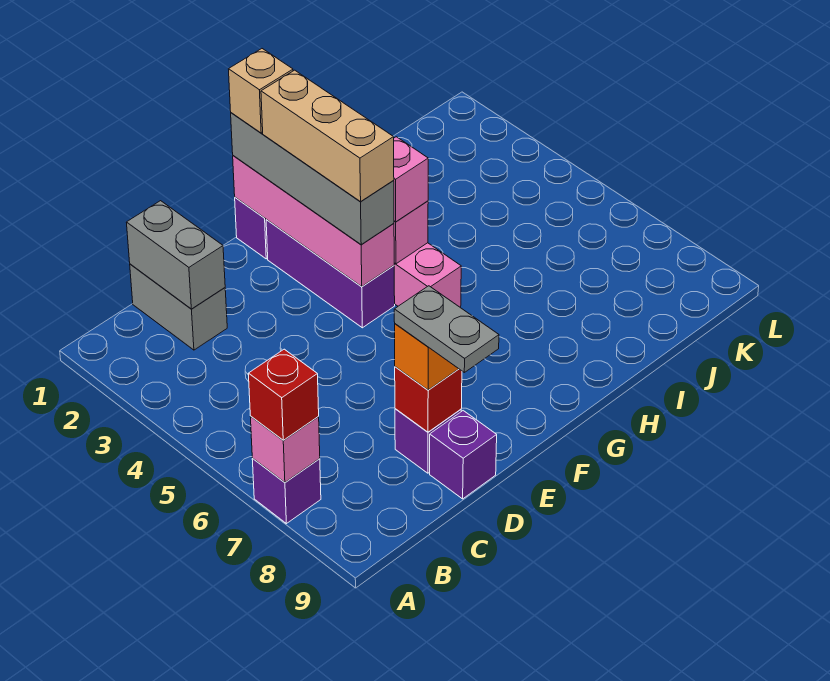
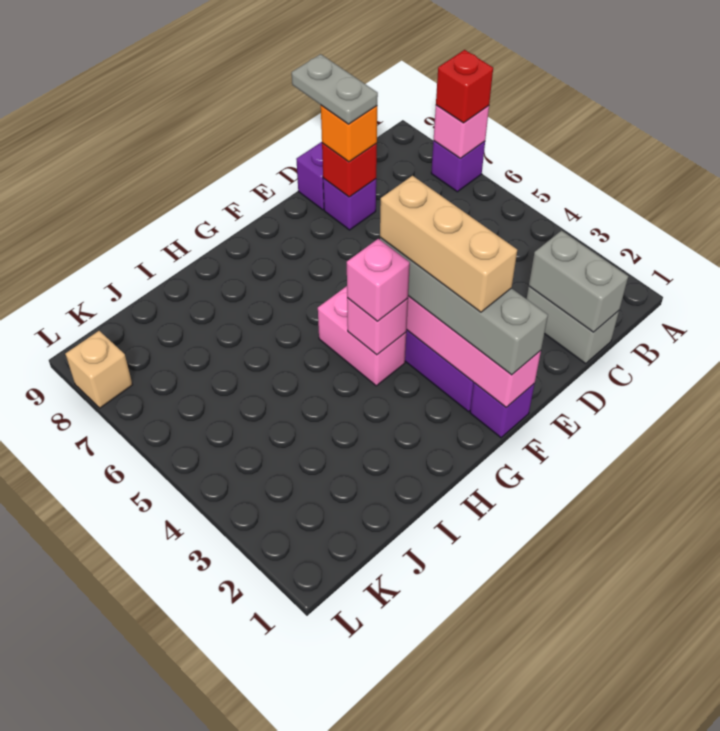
tan brick F1 level 4 -> tan brick L8 level 1

